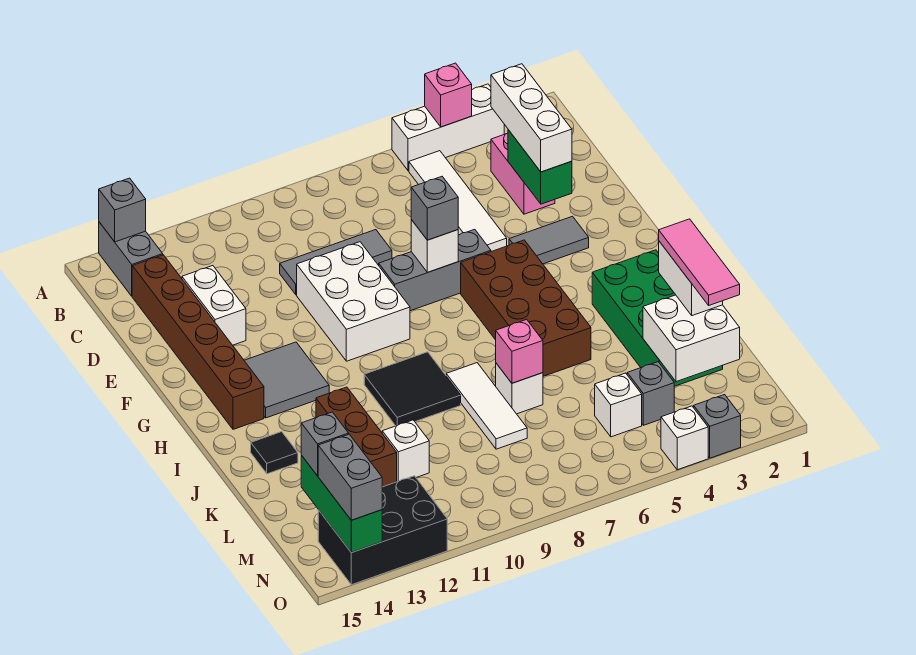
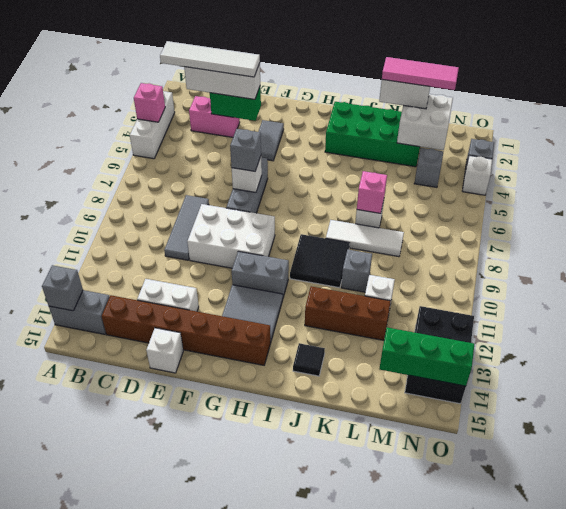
white tile B5:E5 level 1 -> white tile B3:E3 level 4
brown brick G5:J6 level 1 -> none
white brick M5 level 1 -> white brick E15 level 1
grey brick M14 level 3 -> grey brick K10 level 1
grey brick N14:O14 level 3 -> grey brick G11:H11 level 1

